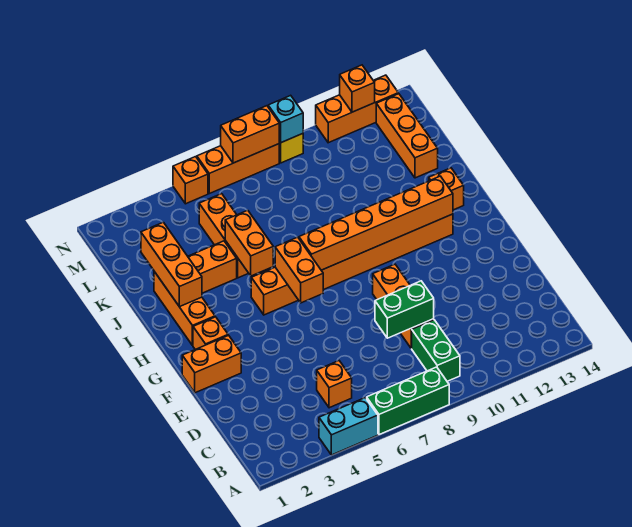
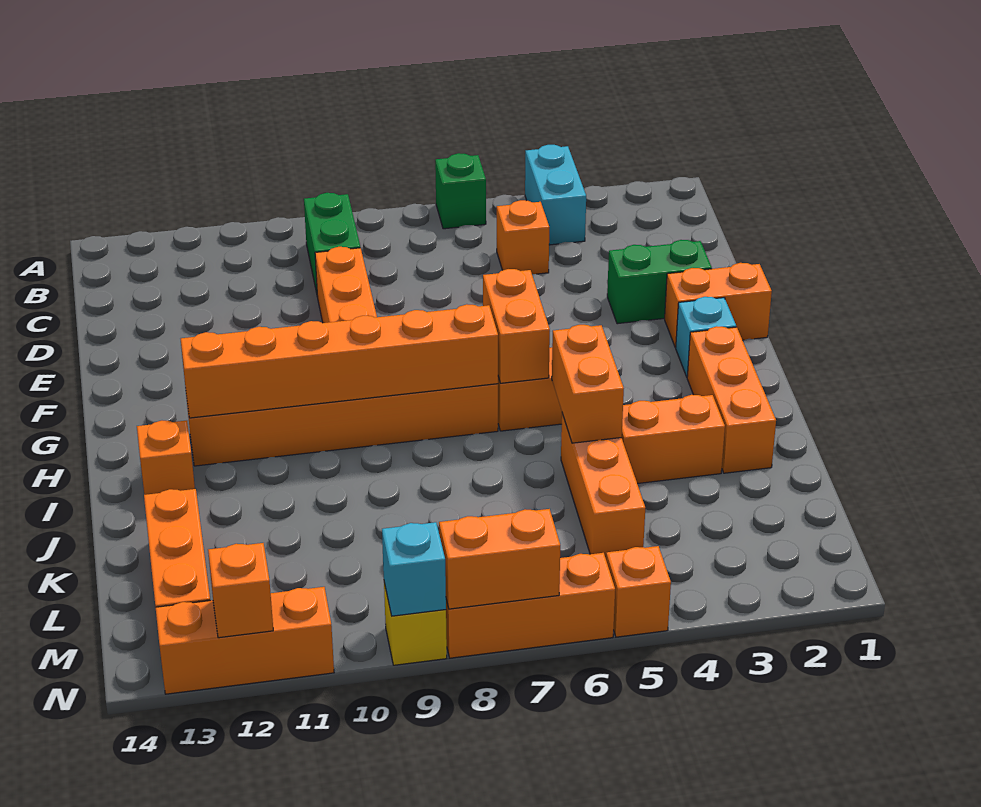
cyan brick A4:A5 level 1 -> cyan brick A4:B4 level 1
green brick A6:A8 level 1 -> green brick A6 level 1
green brick D8:D9 level 2 -> green brick E2:E3 level 1
orange brick G2 level 1 -> cyan brick G2 level 1
orange brick I2:K2 level 2 -> none

